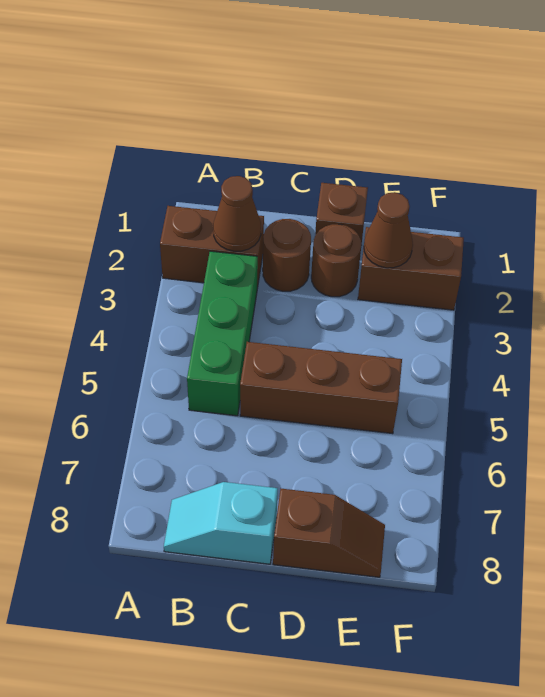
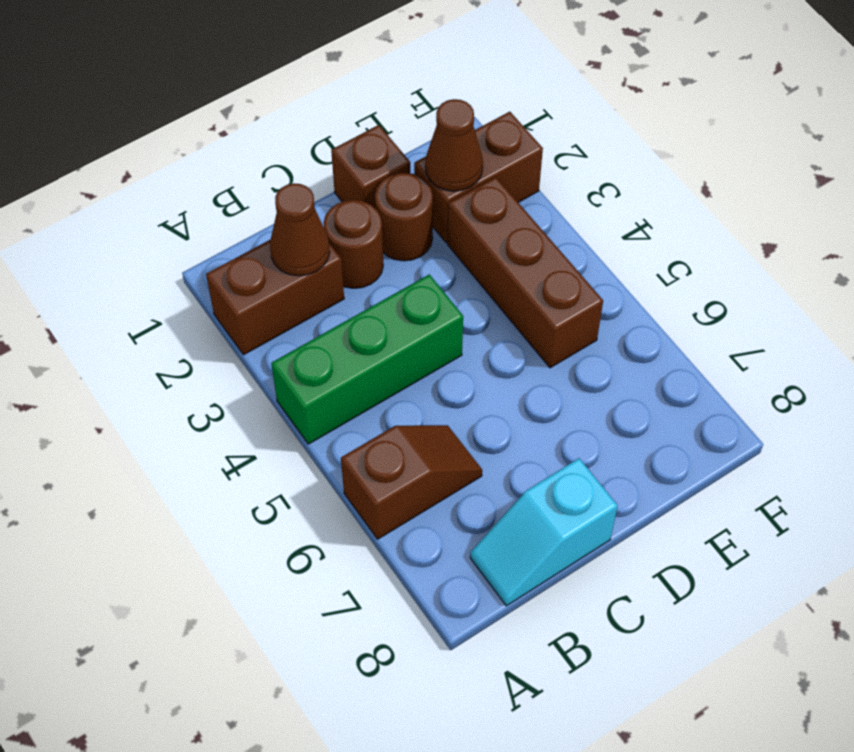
green brick B3:B5 level 1 -> green brick A4:C4 level 1
brown brick C5:E5 level 1 -> brown brick E3:E5 level 1
brown slope D8:E8 level 1 top D -> brown slope A6:B6 level 1 top A

